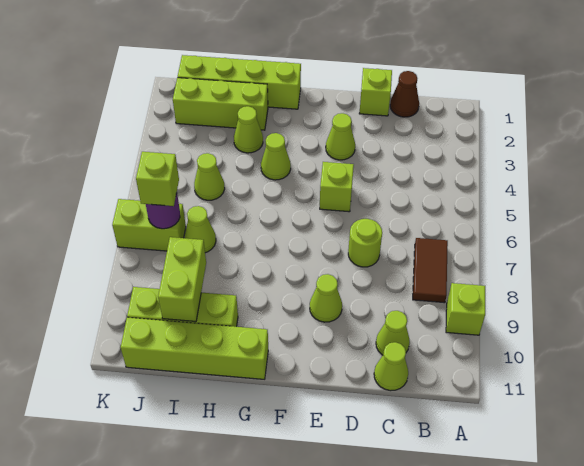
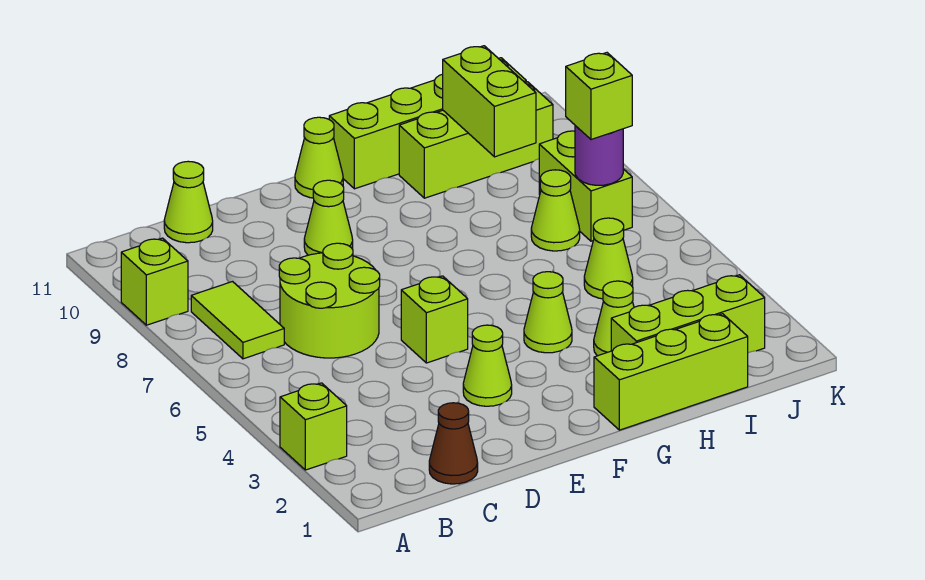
brown tile B7:B8 level 1 -> lime tile B7:B8 level 1
lime cone C10 level 1 -> lime cone F11 level 1
lime brick D1 level 1 -> lime brick A3 level 1
lime round brick D7 level 1 -> lime round brick C6:D7 level 1
lime brick G1:J1 level 1 -> lime brick G1:I1 level 1
lime brick J7:K7 level 1 -> lime brick J7:J8 level 1

